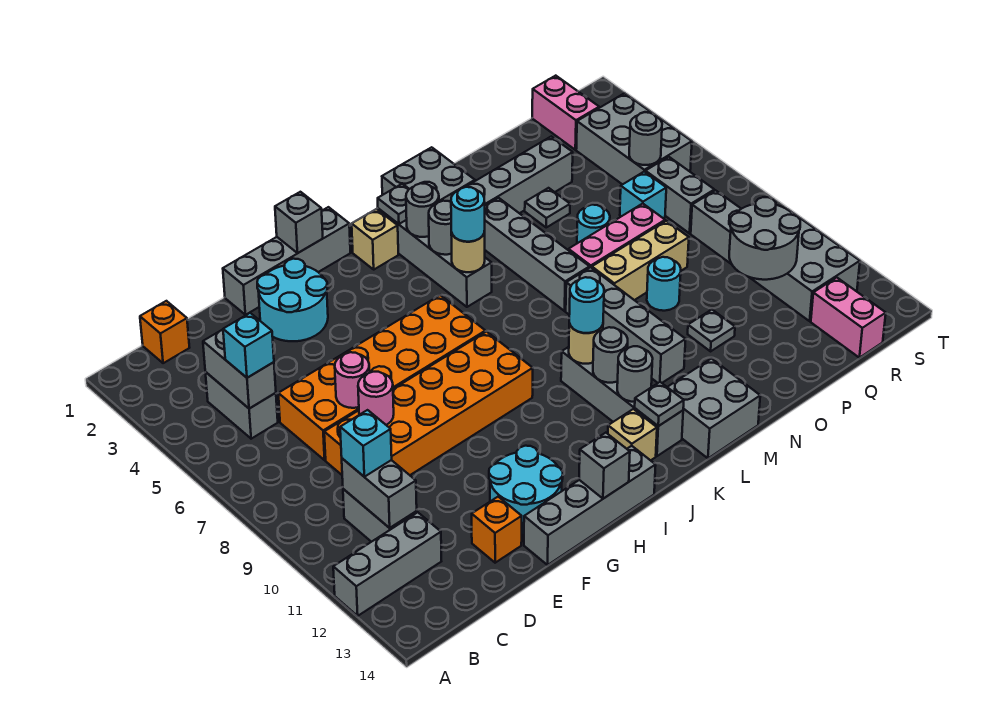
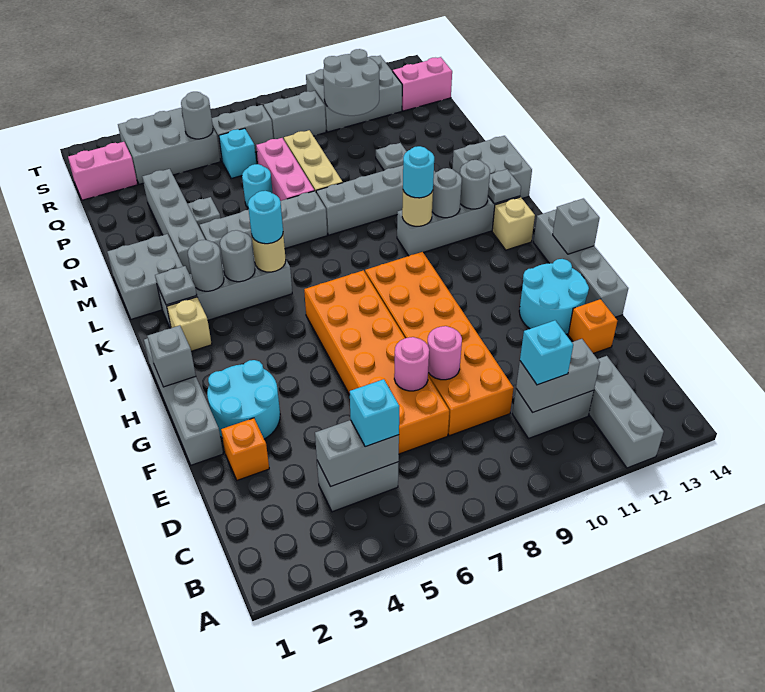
orange brick C1 level 1 -> orange brick E2 level 1
cyan round brick O9 level 1 -> none

